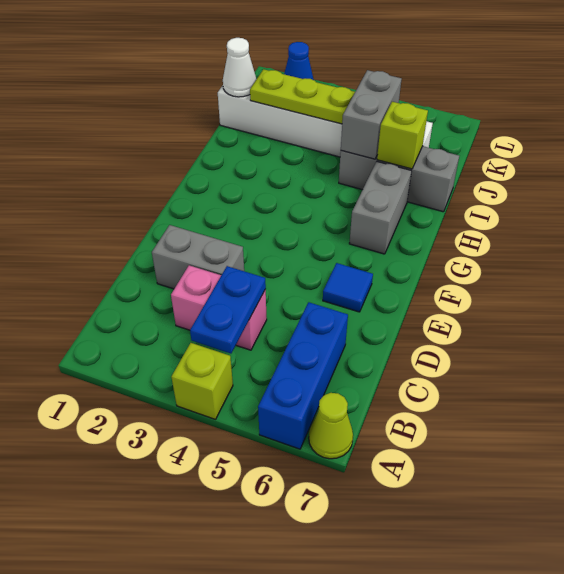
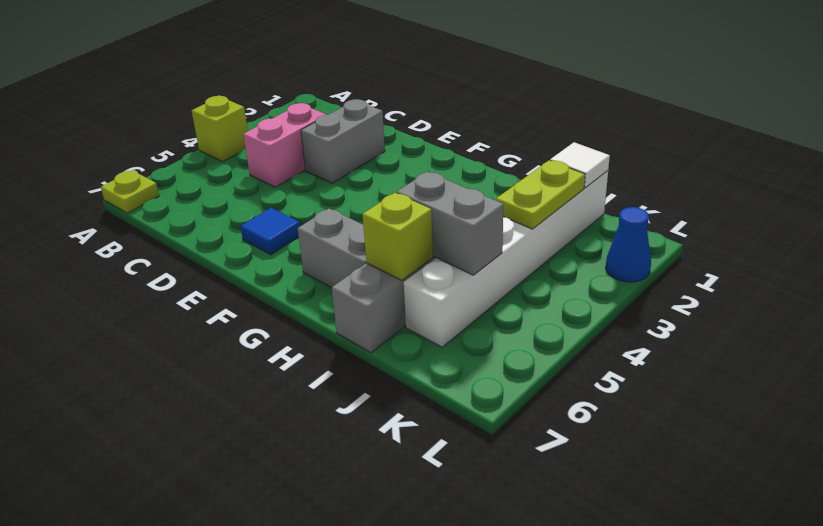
blue brick A6:C6 level 1 -> none
lime cone A7 level 1 -> lime plate A7 level 1
blue plate B4:C4 level 2 -> none
white cone J1 level 2 -> white tile J1 level 2
lime plate J2:J4 level 2 -> lime plate J2:J3 level 2

